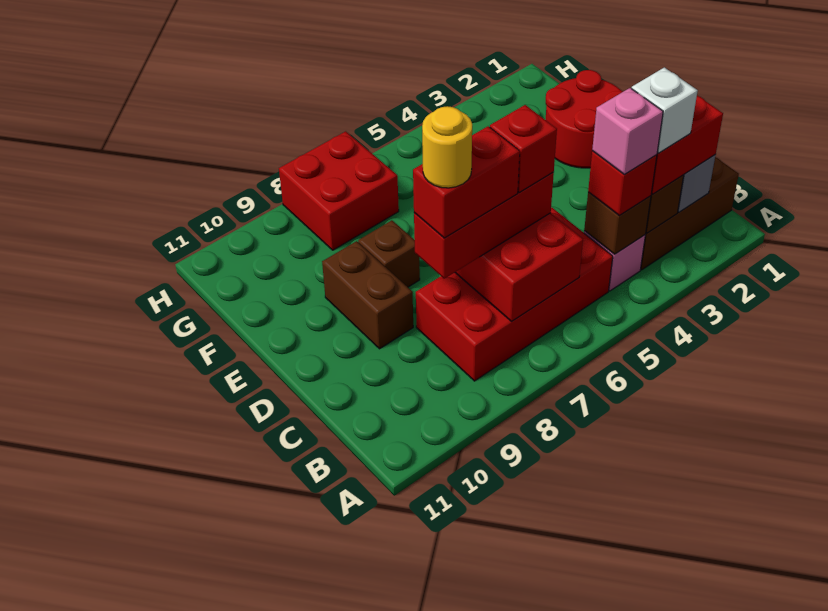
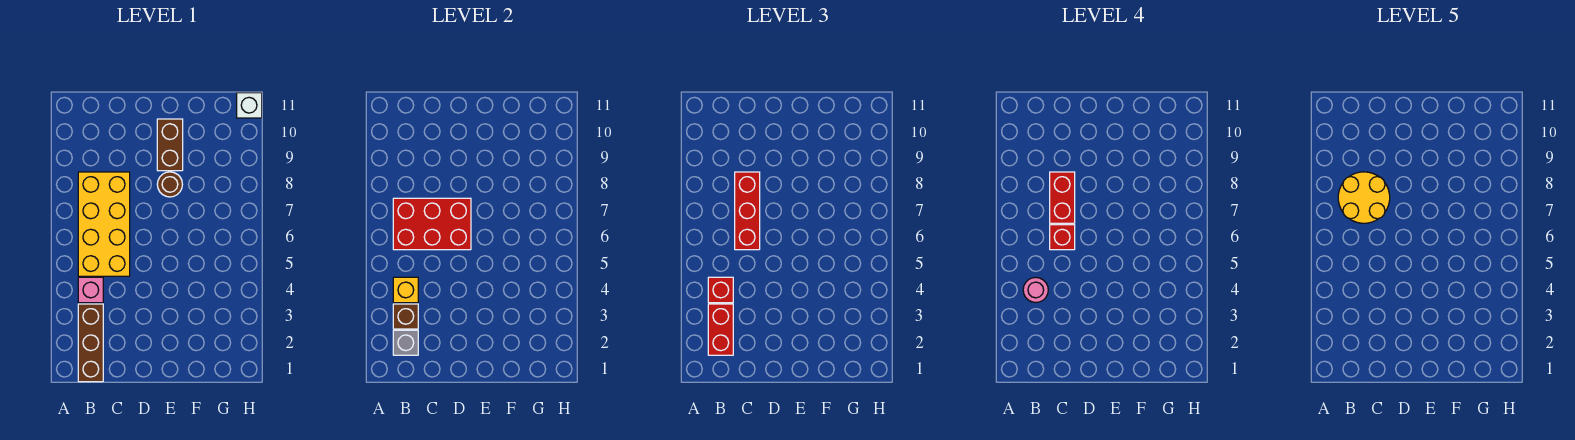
white brick B3 level 4 -> white brick H11 level 1
brown brick B4 level 2 -> yellow brick B4 level 2
pink brick B4 level 4 -> pink round brick B4 level 4
red brick B5:C8 level 1 -> yellow brick B5:C8 level 1
yellow round brick C8 level 5 -> yellow round brick B7:C8 level 5
brown brick D9:E9 level 1 -> brown brick E9:E10 level 1
red round brick E1:F2 level 1 -> none
brown brick E8 level 1 -> brown round brick E8 level 1
red brick G7:H8 level 1 -> none

